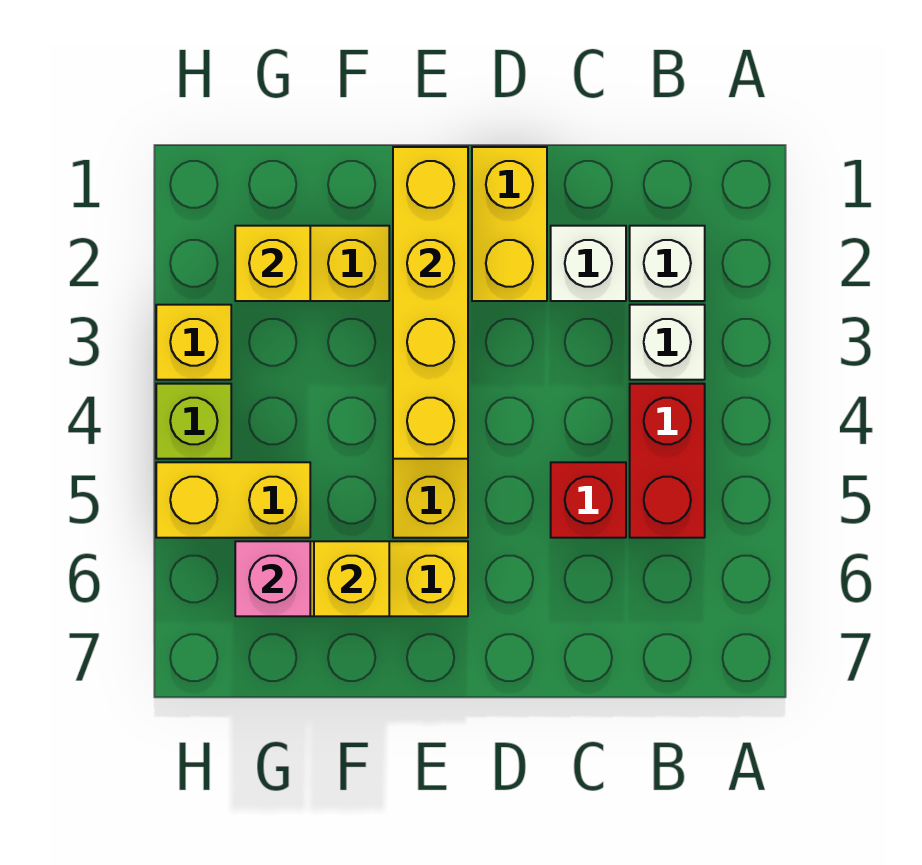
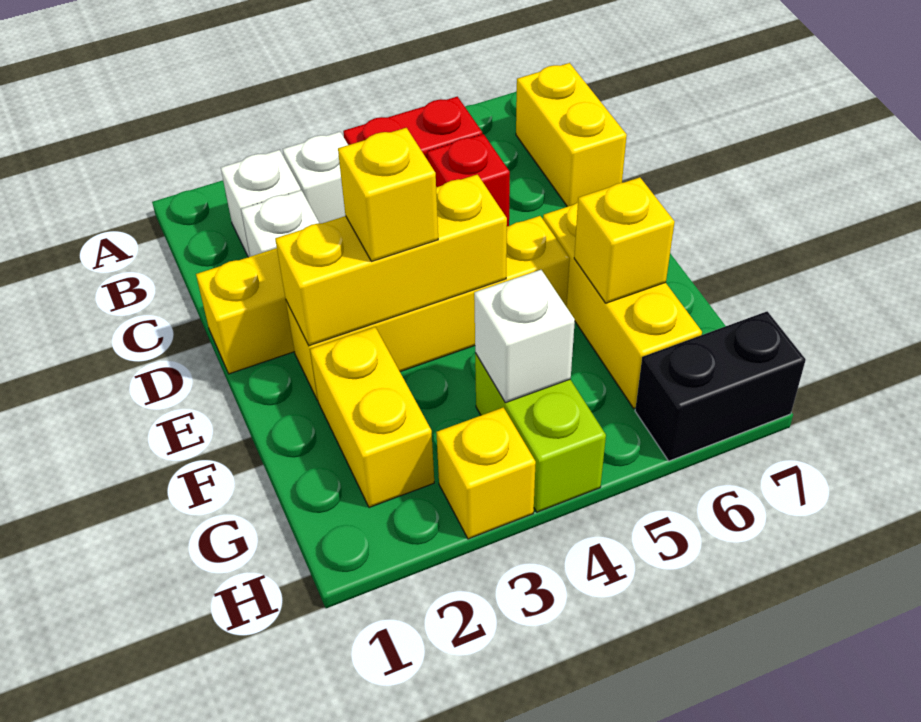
yellow brick E1:E4 level 2 -> yellow brick E2:E4 level 2
yellow brick G2 level 2 -> yellow brick E3 level 3
none -> white brick G4 level 2
yellow brick G5:H5 level 1 -> yellow brick B7:C7 level 1
pink brick G6 level 2 -> none
lime brick H4 level 1 -> lime brick G4:H4 level 1
none -> black brick H6:H7 level 1

